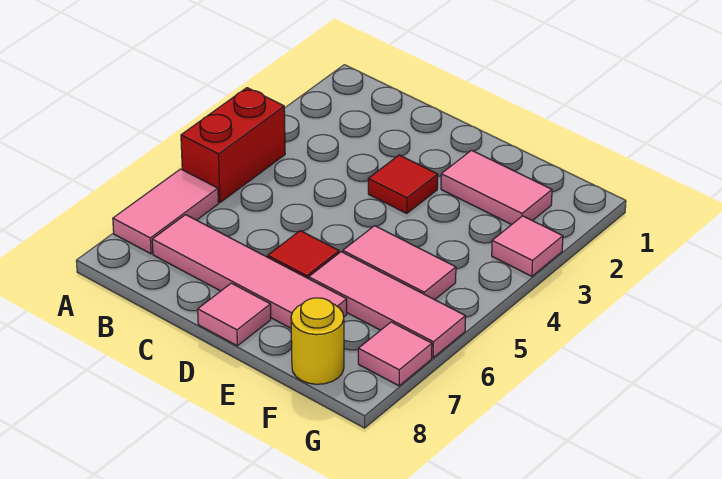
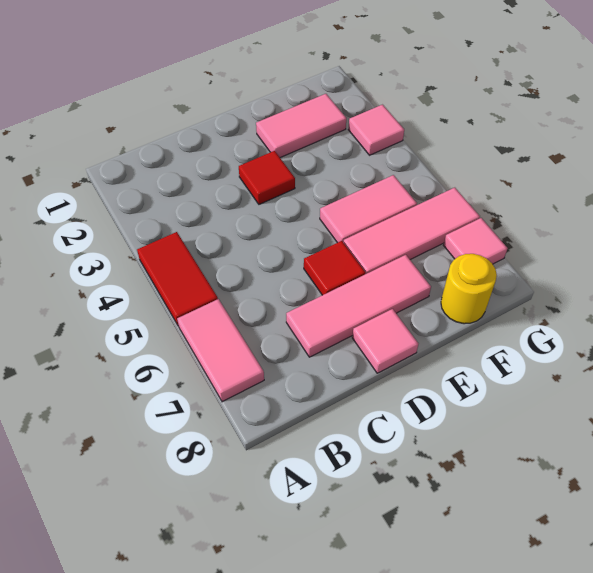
red brick A4:A5 level 1 -> red tile A4:A5 level 1
pink tile B7:E7 level 1 -> pink tile C7:E7 level 1

